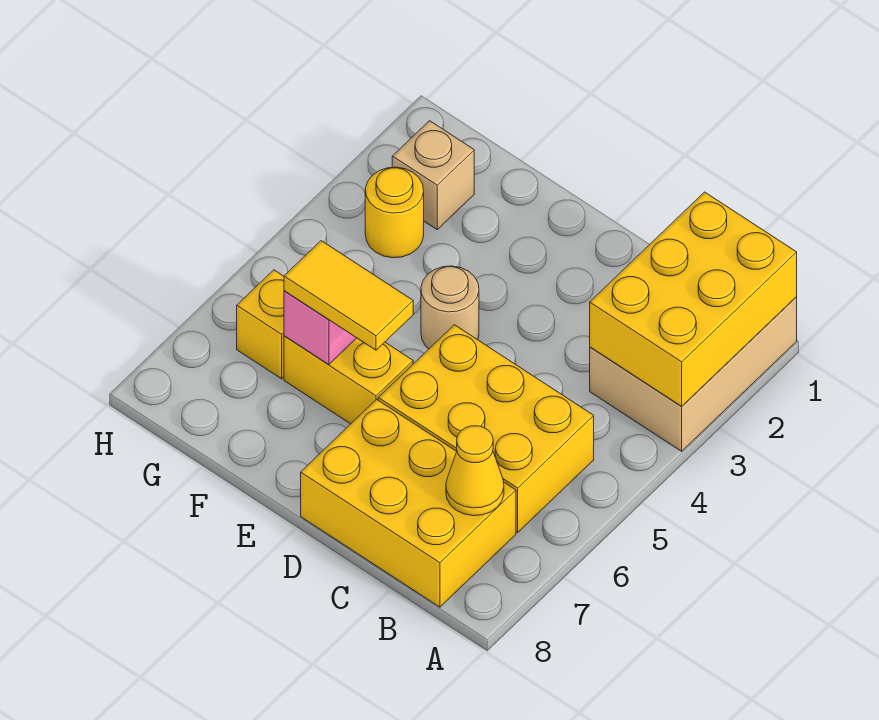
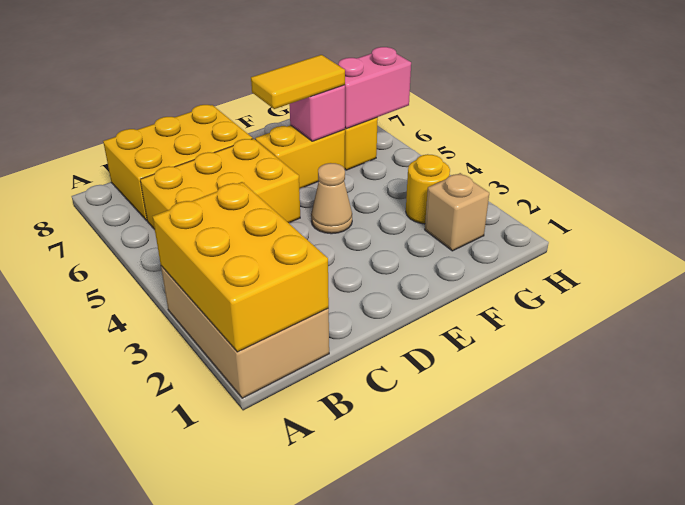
yellow cone B7 level 2 -> none
tan round brick E4 level 1 -> tan cone E4 level 1
none -> pink brick G6:H6 level 2

